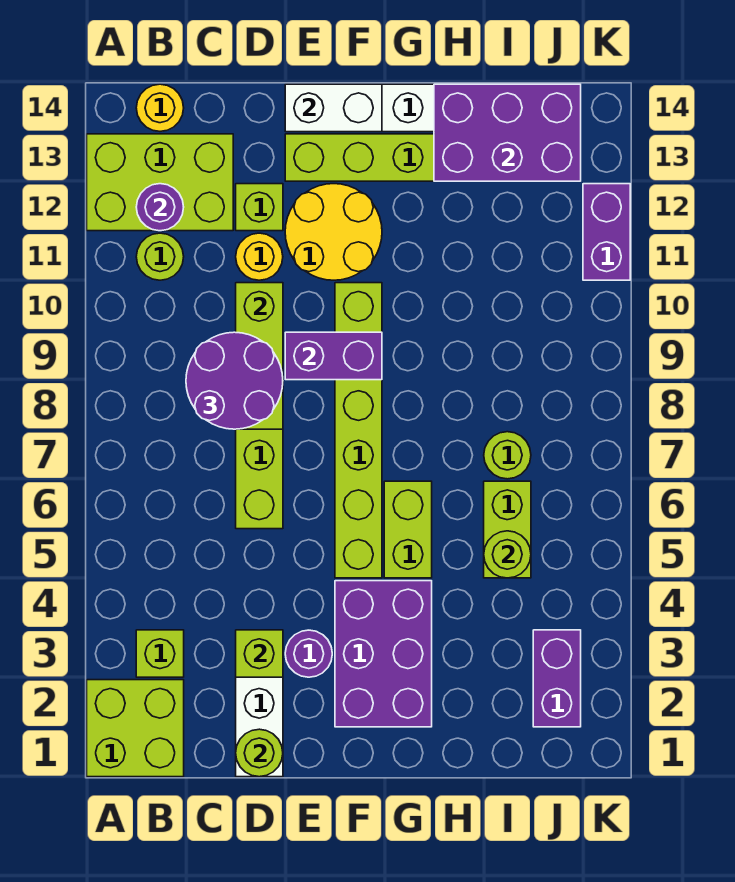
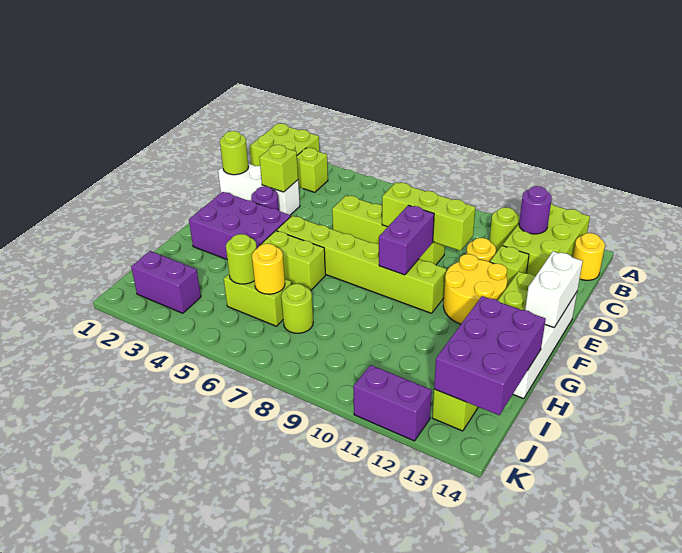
purple round brick C8:D9 level 3 -> none
none -> yellow round brick I6 level 2

